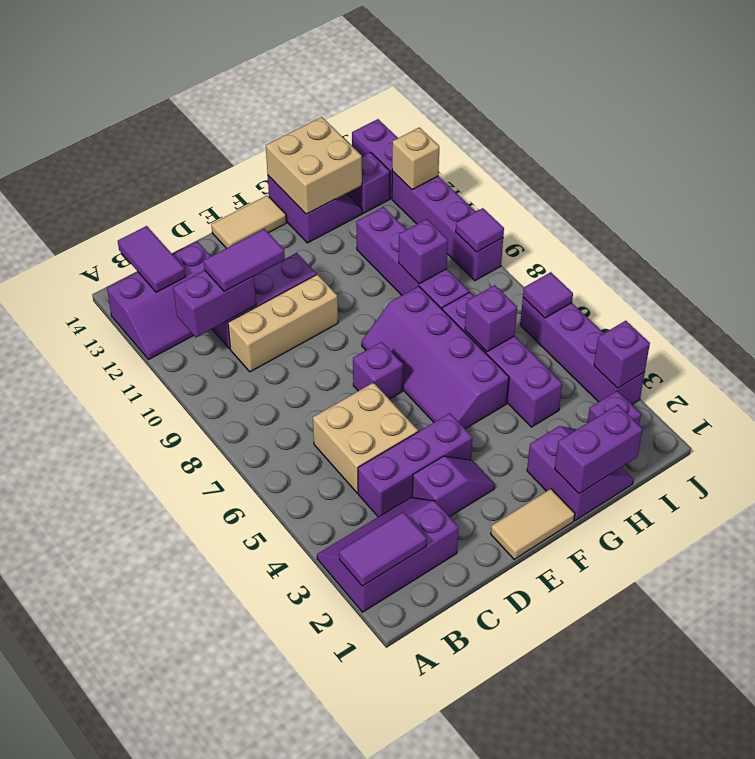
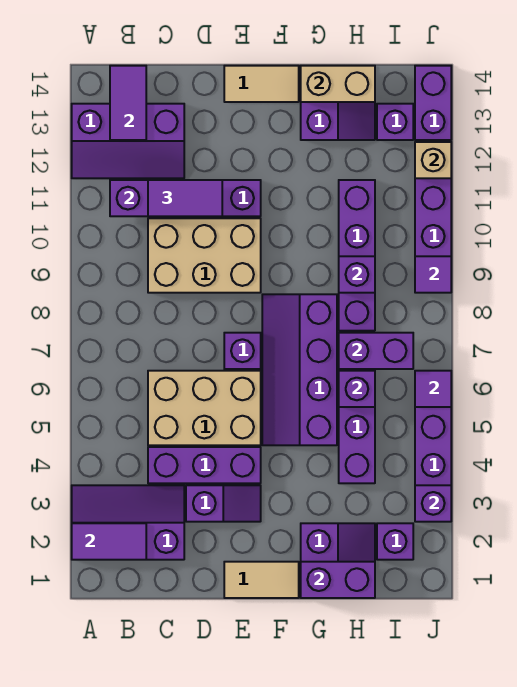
tan brick C5:D6 level 1 -> tan brick C5:E6 level 1
tan brick C10:E10 level 1 -> tan brick C9:E10 level 1
tan brick G13:H14 level 2 -> tan brick G14:H14 level 2
none -> purple brick H7:I7 level 2

